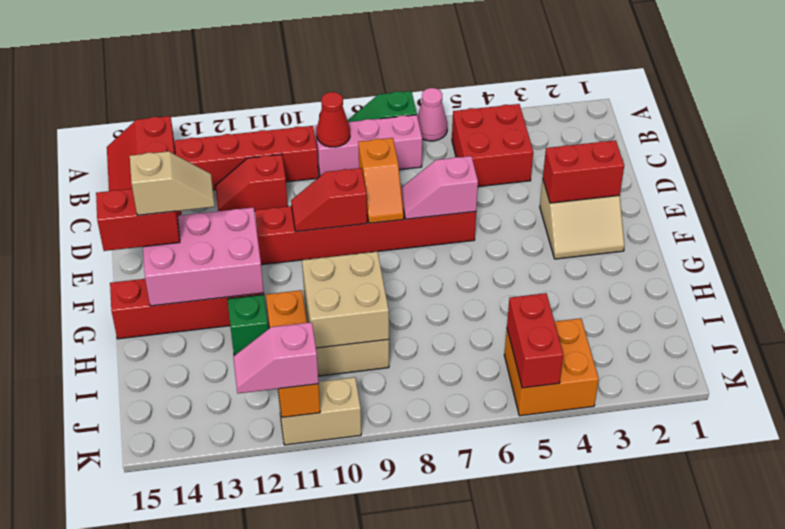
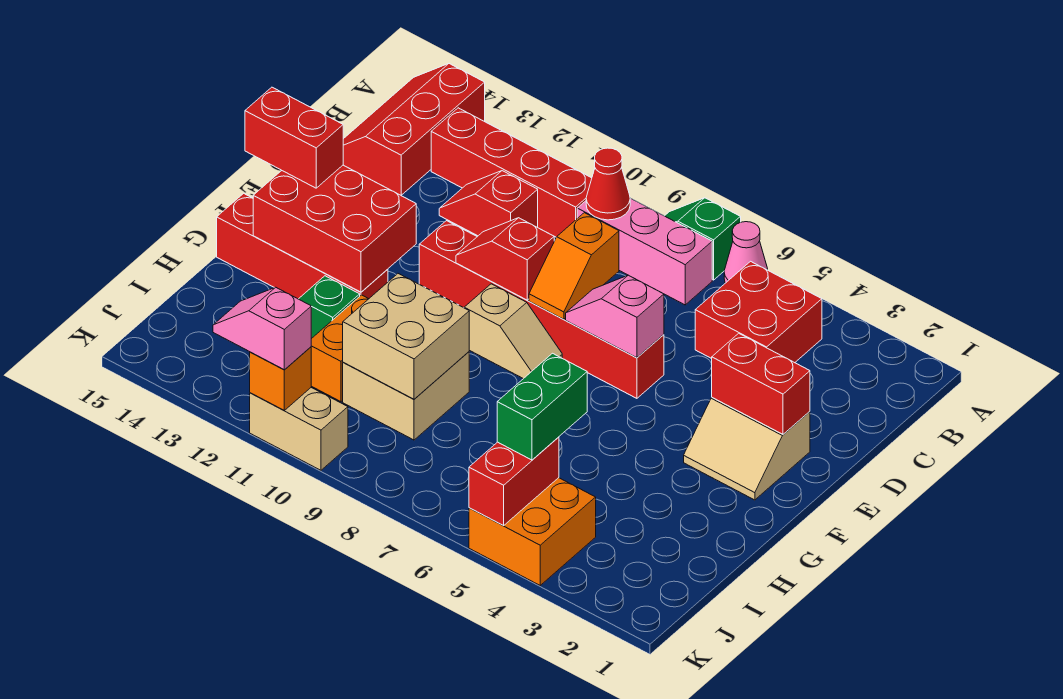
pink brick F12:G14 level 2 -> red brick F12:G14 level 2
tan slope F13:F14 level 4 top 14 -> tan slope F8:F9 level 1 top 9
none -> green brick I5:J5 level 3

